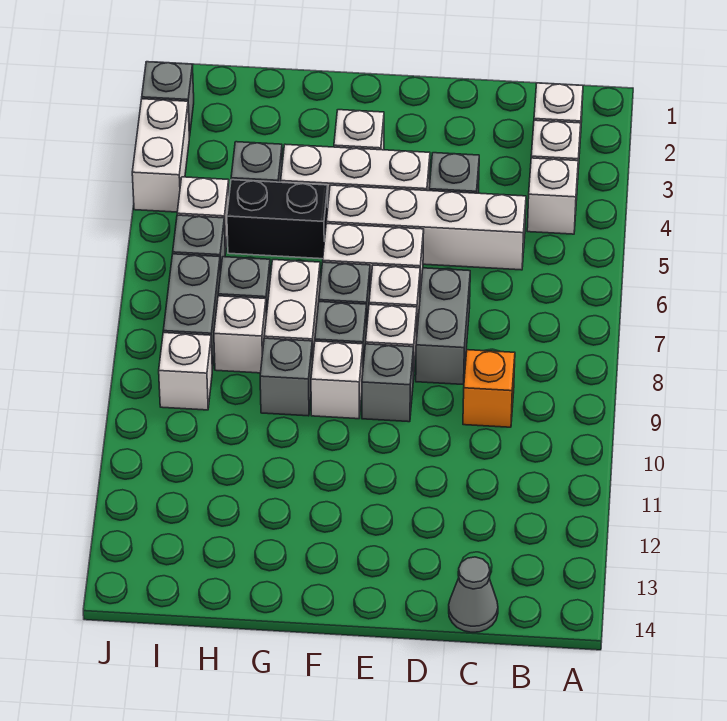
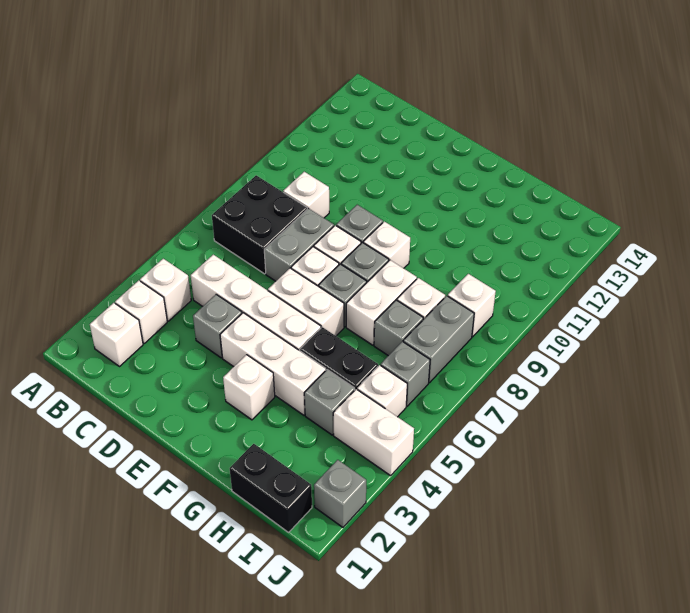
none -> black brick B7:C8 level 1
orange brick C9 level 1 -> white brick C9 level 1
grey cone C14 level 1 -> none
grey brick G9 level 1 -> none
none -> black brick H1:I1 level 1
white brick J3:J4 level 1 -> white brick I4:J4 level 1

